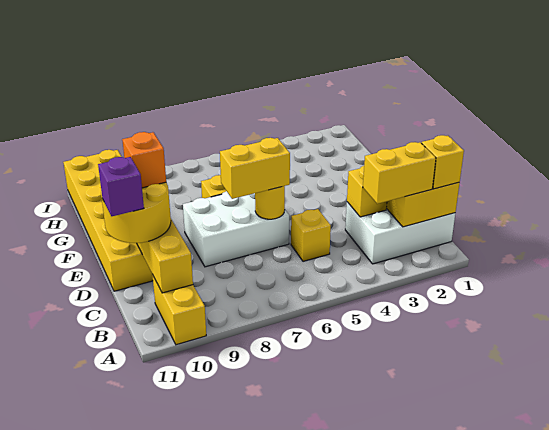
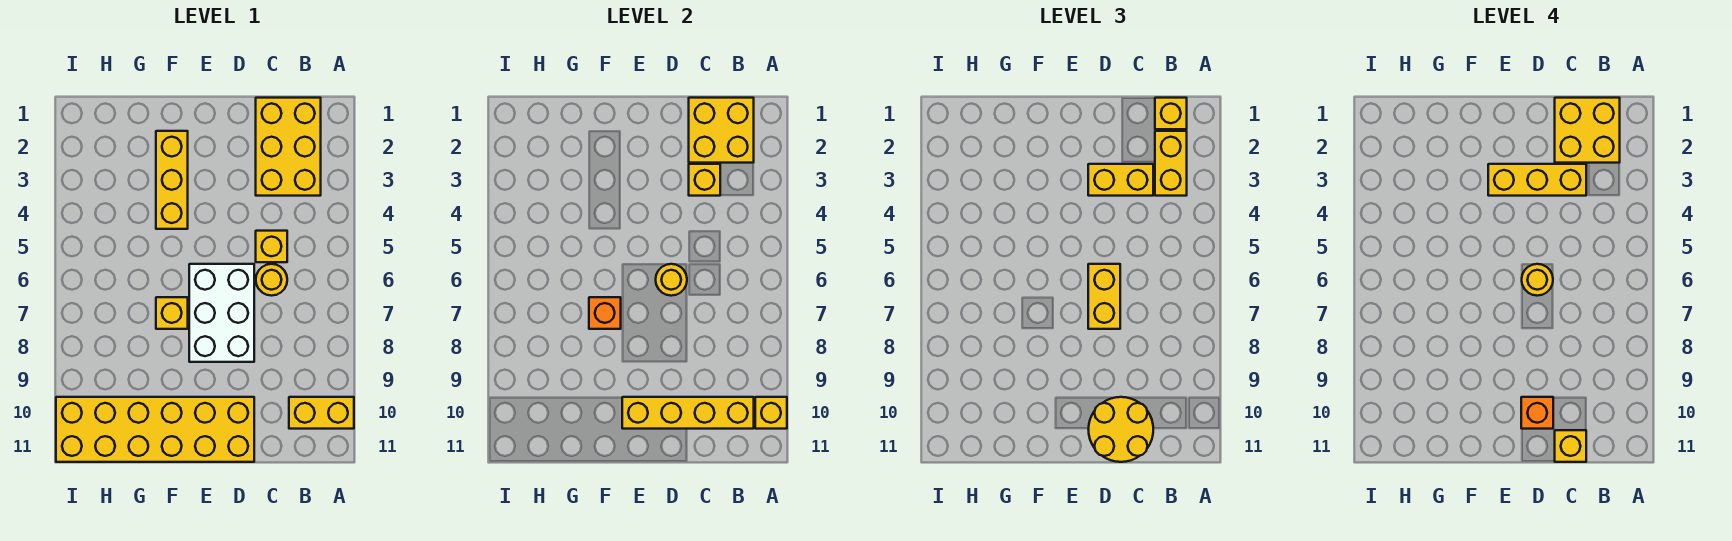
none -> yellow brick A10 level 2
white brick B1:C3 level 1 -> yellow brick B1:C3 level 1
none -> yellow brick B1:C2 level 4
none -> yellow brick C3:D3 level 3
none -> yellow brick C3:E3 level 4
none -> yellow round brick C6 level 1
purple brick C11 level 4 -> yellow brick C11 level 4
none -> yellow round brick D6 level 4
none -> yellow brick F2:F4 level 1
none -> orange brick F7 level 2

